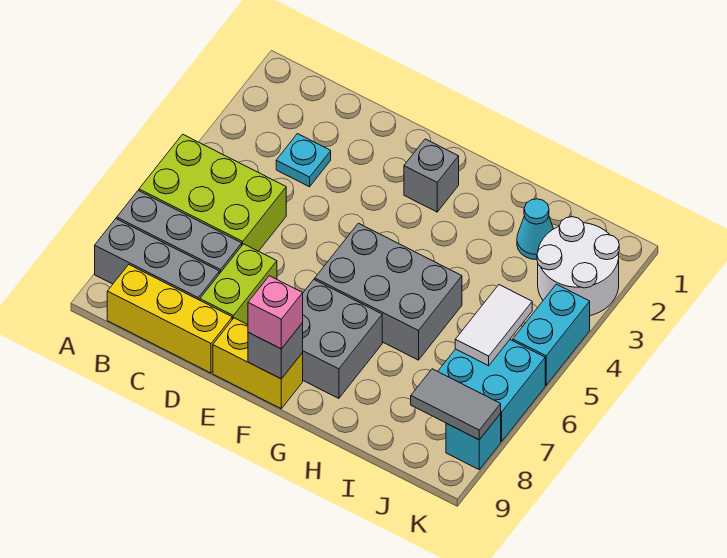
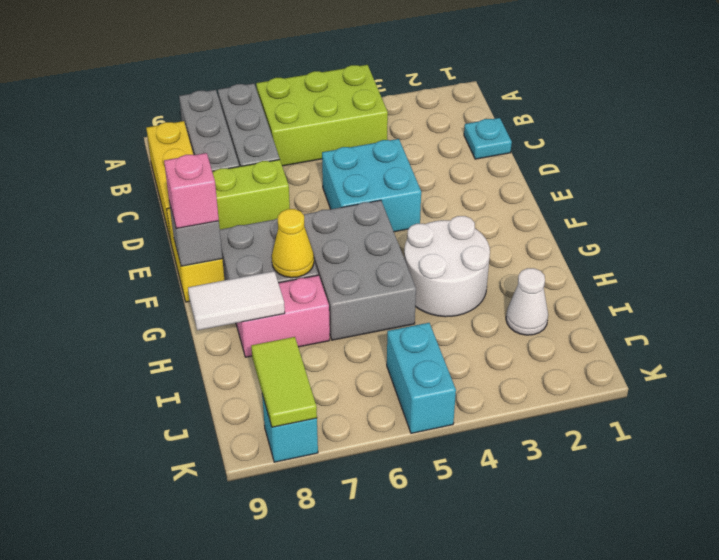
lime brick A5:C6 level 1 -> lime brick A4:B6 level 1
cyan plate C3 level 1 -> cyan plate C1 level 1
grey brick F2 level 1 -> none
none -> yellow cone G7 level 2
none -> pink brick H7:H8 level 1
cyan cone I2 level 1 -> white cone I2 level 1
white round brick J2:K3 level 1 -> white round brick G3:H4 level 1
white tile J5:J6 level 2 -> white tile H8:H9 level 2
cyan brick J6:K7 level 1 -> cyan brick D4:E5 level 1
grey tile J8:K8 level 2 -> lime tile J8:K8 level 2
cyan brick K4:K5 level 1 -> cyan brick J5:K5 level 1

